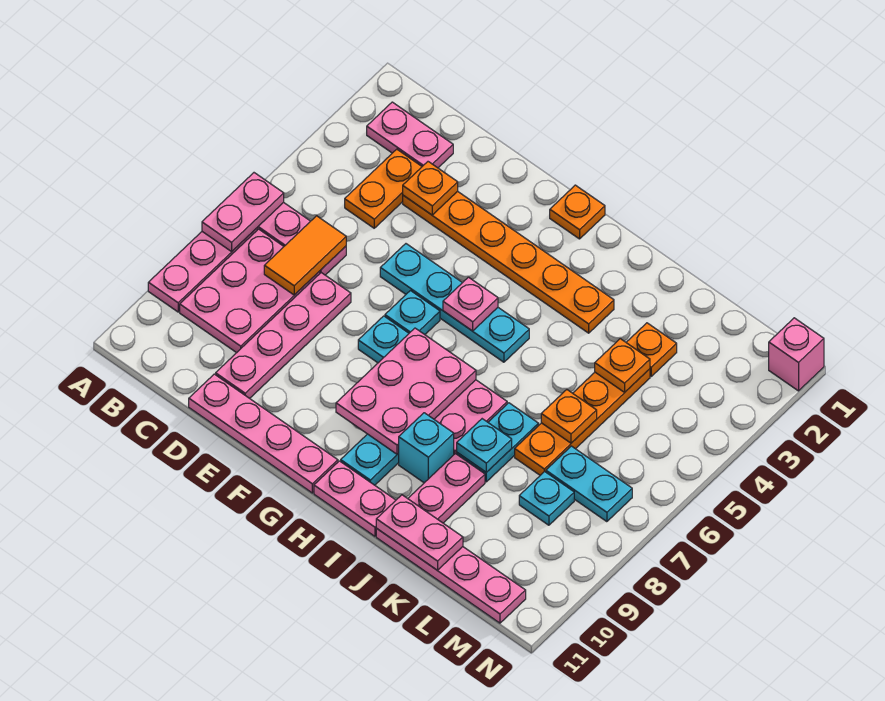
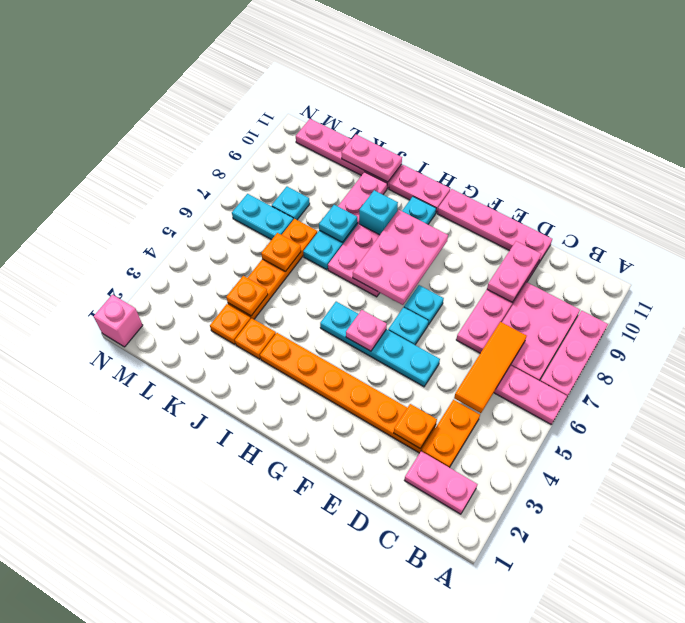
pink plate A6:A7 level 2 -> pink plate D9:D10 level 2
orange tile C6:C7 level 2 -> orange tile C5:C7 level 2
orange plate G1 level 1 -> orange plate J3 level 1

